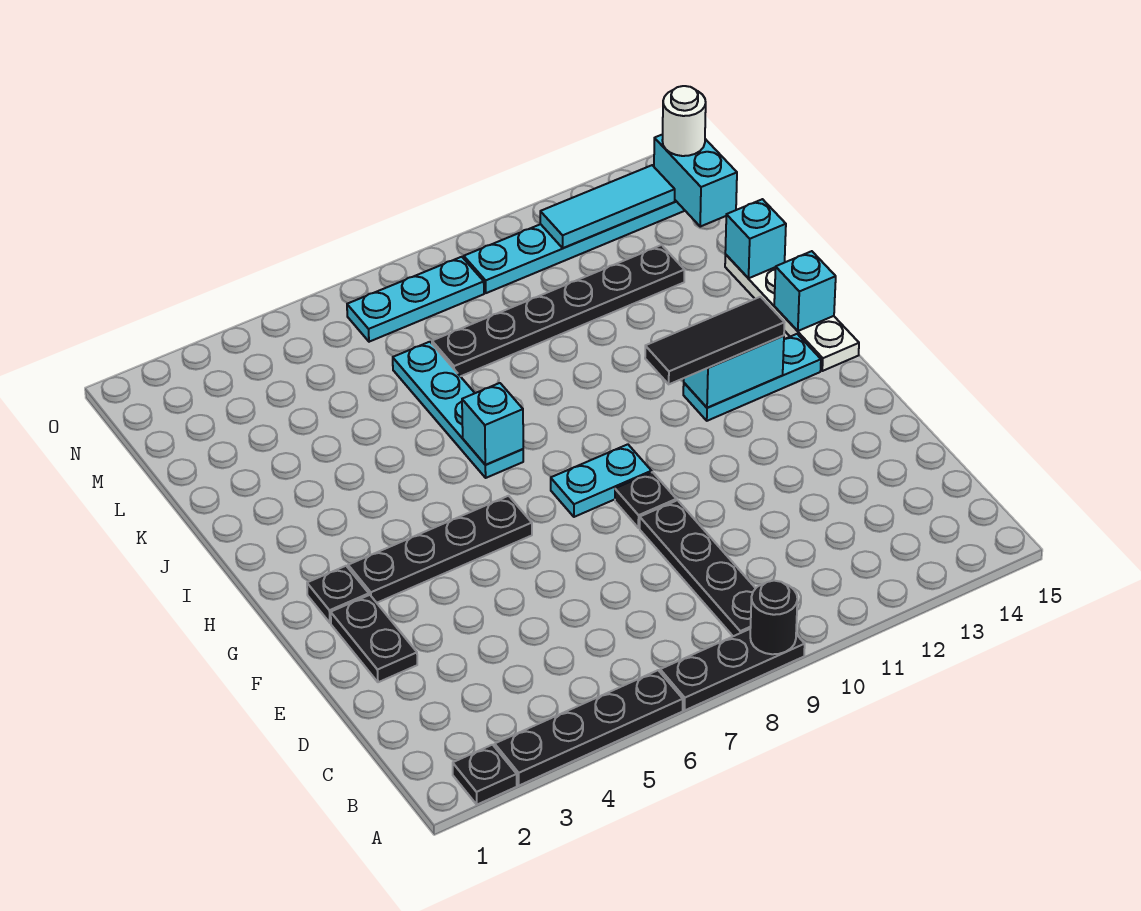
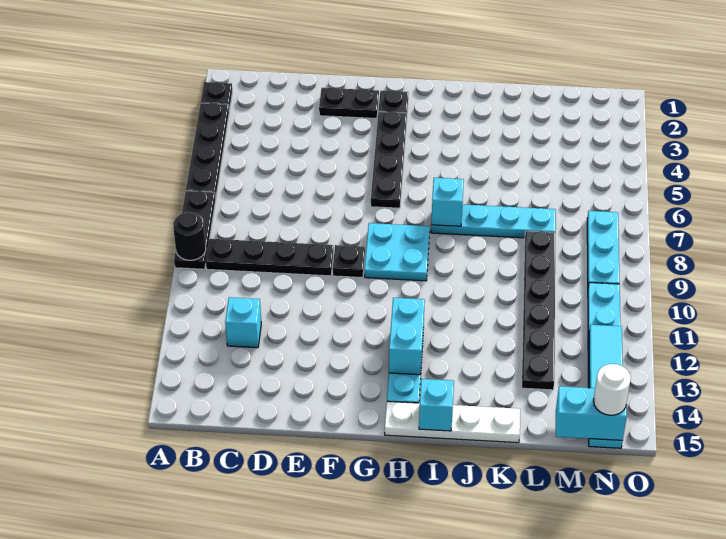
cyan plate G8:G9 level 1 -> cyan plate G8:H9 level 1
black tile H11:H13 level 3 -> none
cyan brick K15 level 2 -> cyan brick C12 level 1

